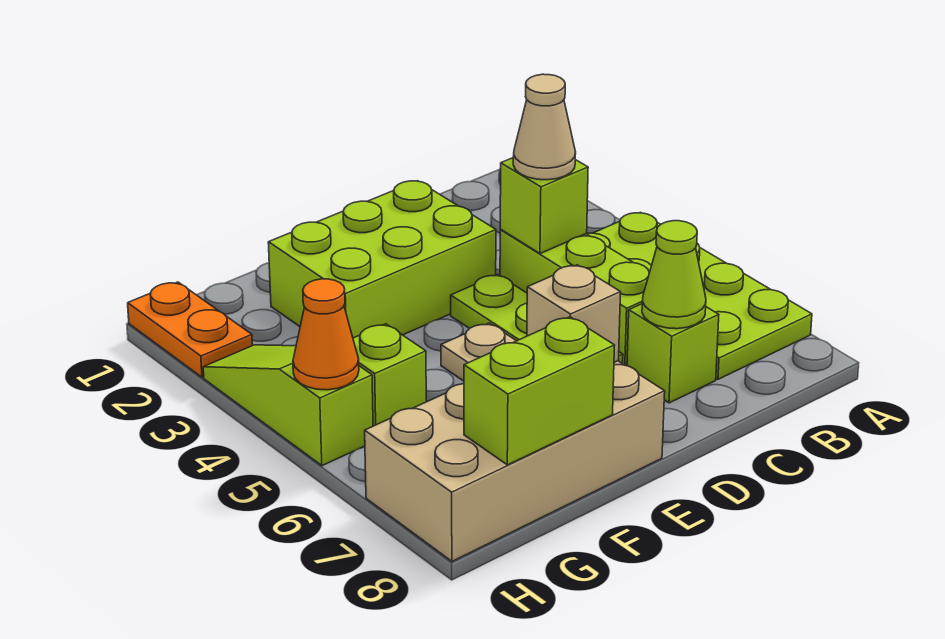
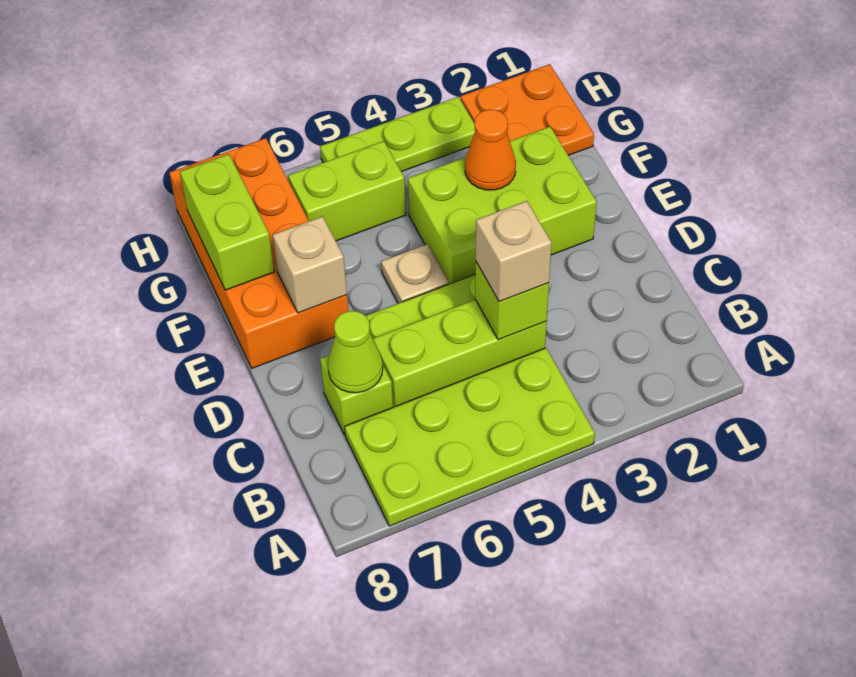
tan cone C4 level 3 -> tan brick C4 level 3
lime brick D2:F3 level 1 -> lime brick E2:F4 level 1
tan brick E7:H8 level 1 -> orange brick E7:H8 level 1
lime brick G5 level 1 -> lime brick G5:G6 level 1
orange plate H1:H2 level 1 -> orange plate G1:H2 level 1
lime slope H3:H5 level 1 top 5 -> lime plate H3:H5 level 1
orange cone H5 level 2 -> orange cone F3 level 2

